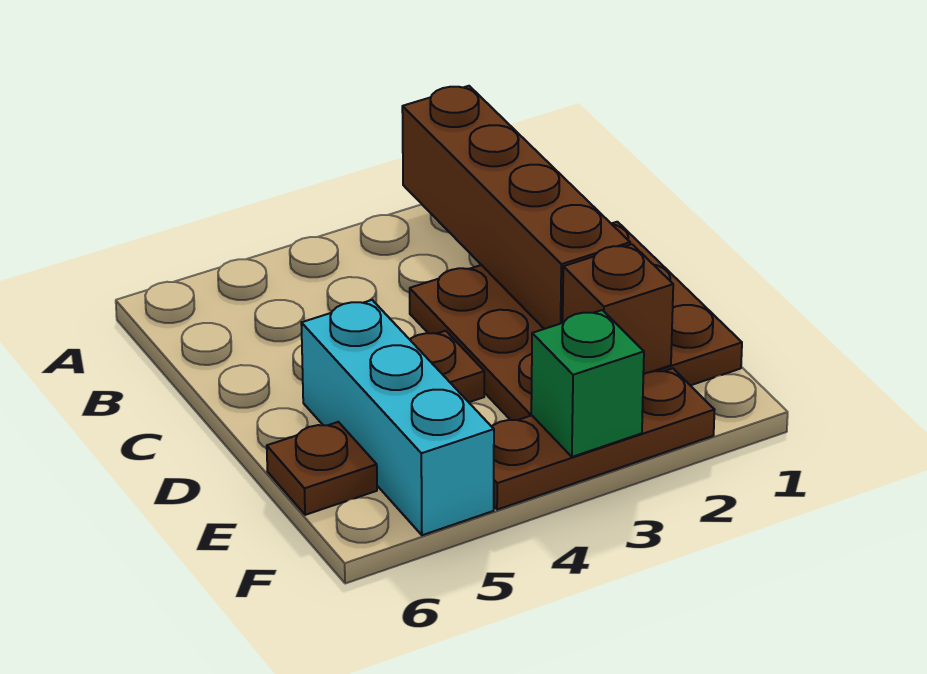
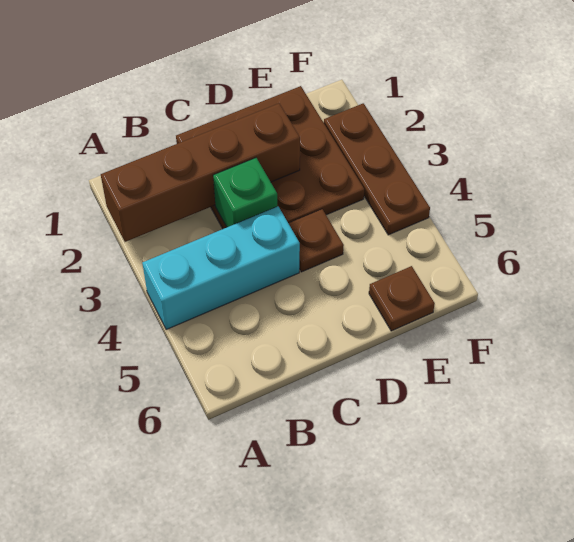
cyan brick D5:F5 level 1 -> cyan brick A4:C4 level 1
brown brick E2 level 2 -> none
green brick F3 level 2 -> green brick C3 level 2

